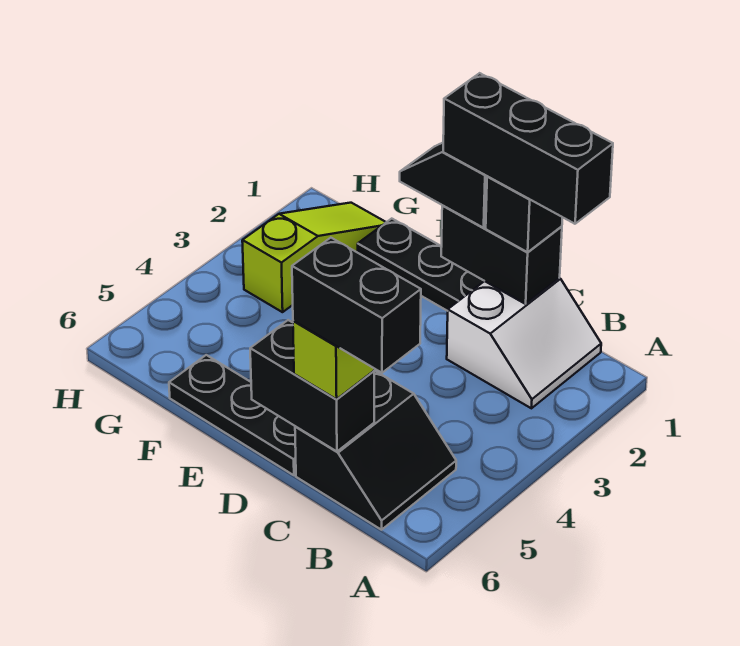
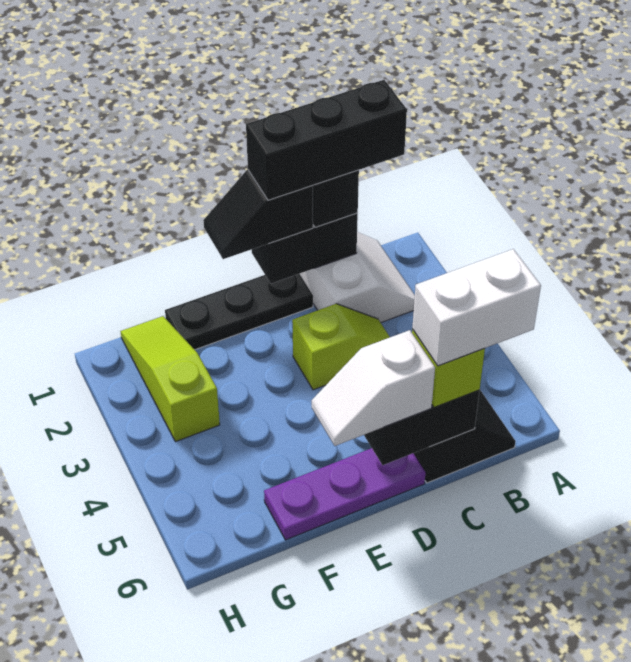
black brick B6:C6 level 4 -> white brick B6:C6 level 4
none -> lime slope C3:D3 level 1 top D
black plate D6:F6 level 1 -> purple plate D6:F6 level 1
none -> white slope D6:E6 level 3 top D

